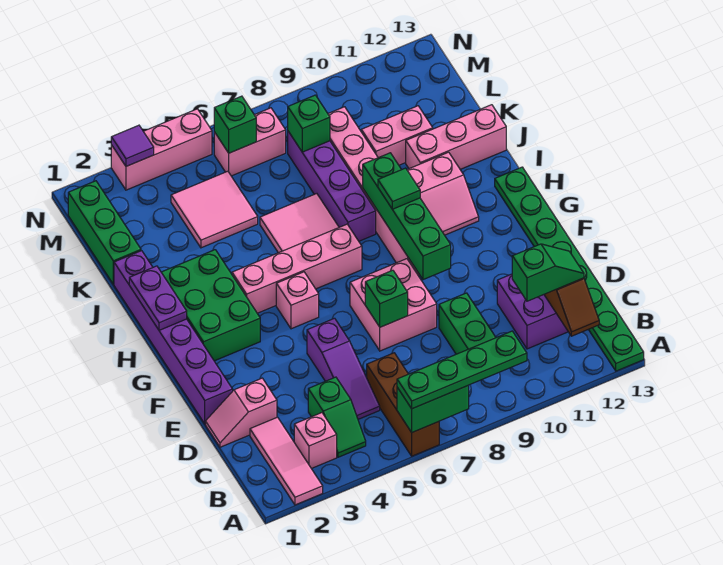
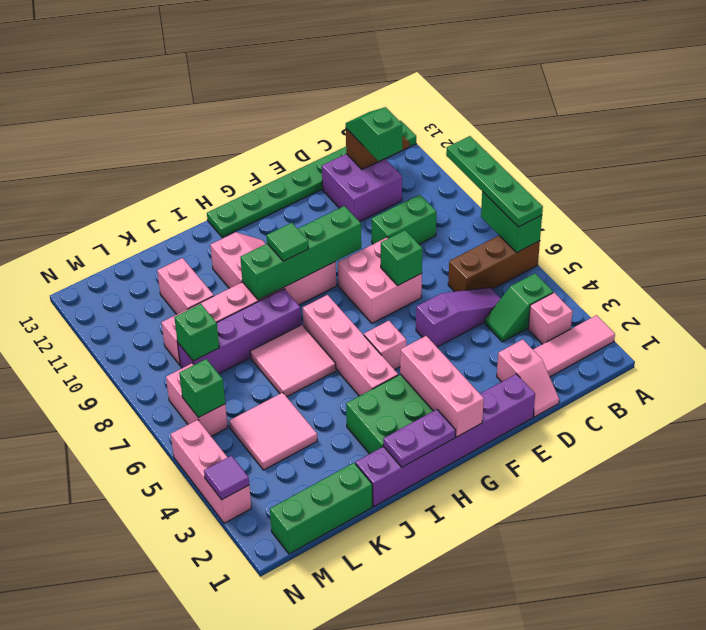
green slope B4:C4 level 1 top C -> green slope B4:C4 level 1 top B
pink brick J11:J13 level 1 -> pink brick G1:G3 level 2

